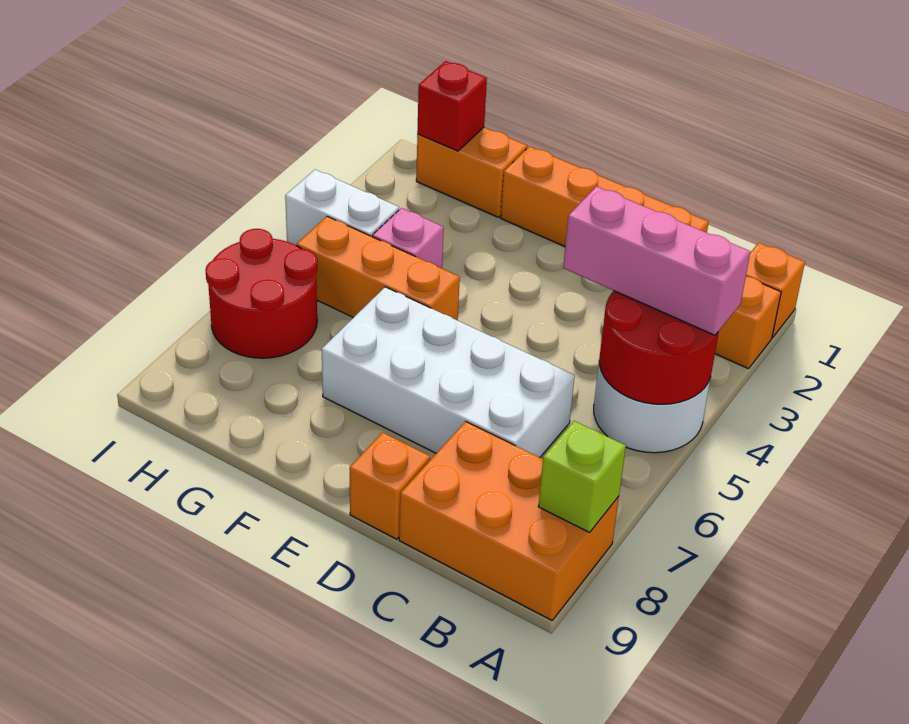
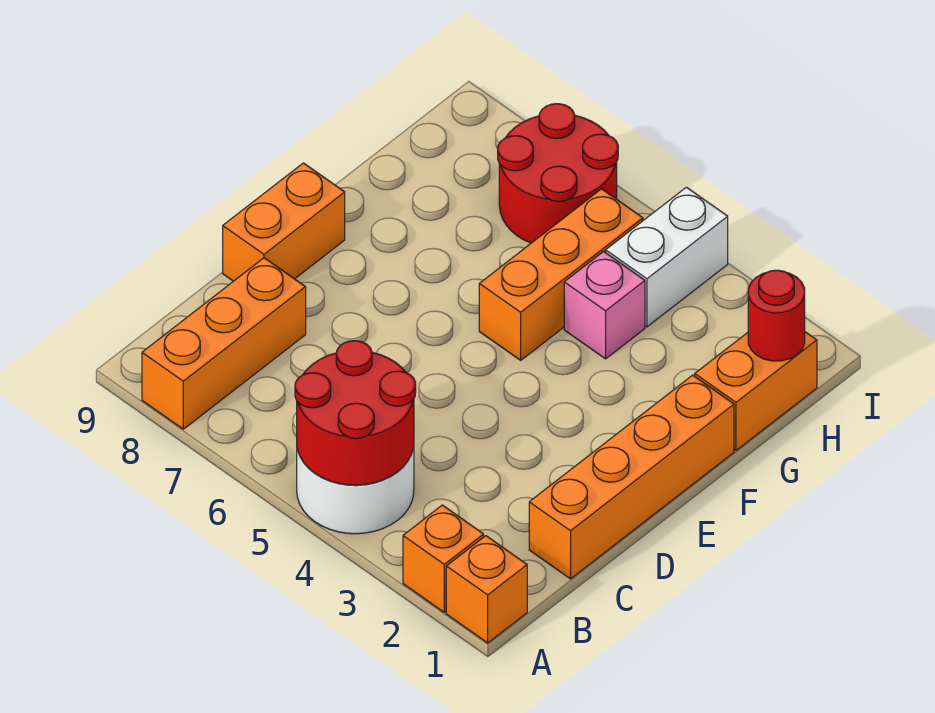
pink brick A4:C4 level 3 -> none
orange brick A8:C9 level 1 -> orange brick A8:C8 level 1
lime brick A8 level 2 -> none
white brick C6:F7 level 1 -> none
orange brick D9 level 1 -> orange brick D9:E9 level 1
red brick H1 level 2 -> red round brick H1 level 2

